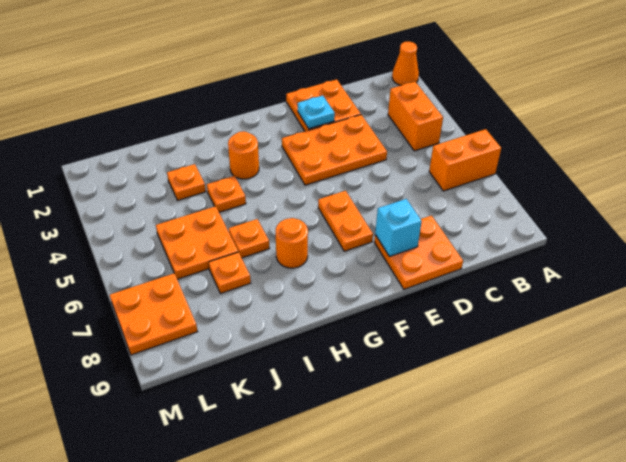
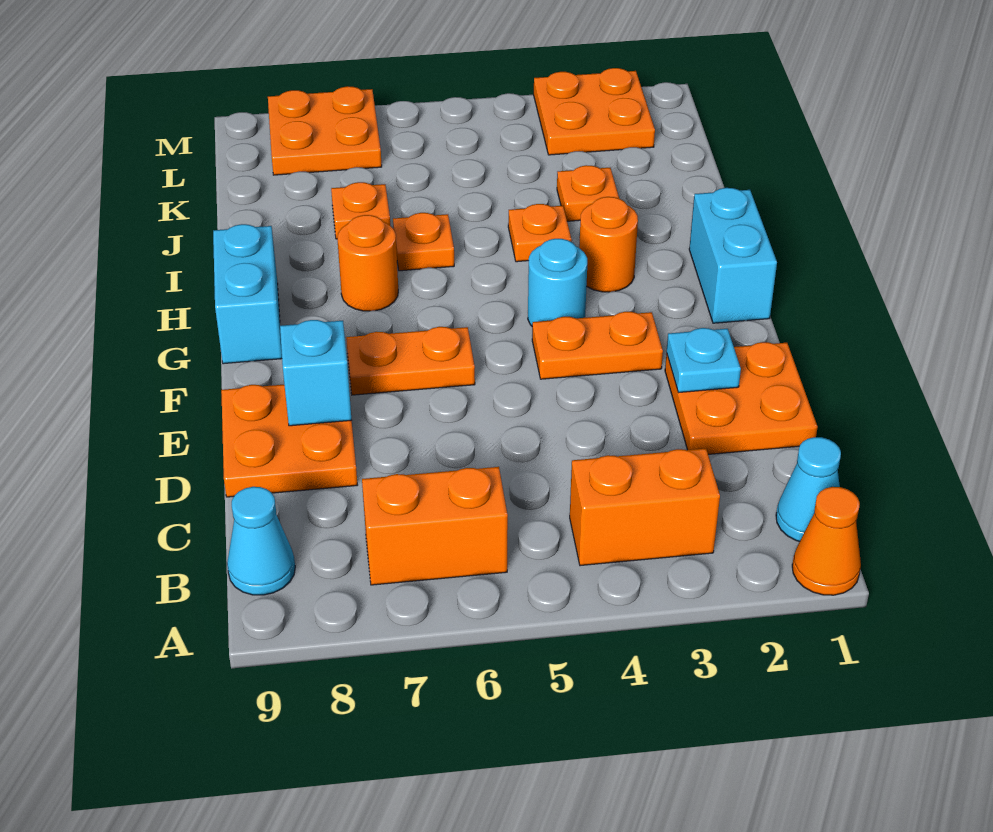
orange brick A6:B6 level 1 -> orange brick B6:B7 level 1
none -> cyan cone B1 level 1
none -> cyan cone B9 level 1
orange plate D3:F4 level 1 -> orange plate F3:F4 level 1
none -> cyan brick G1:H1 level 1
none -> cyan round brick G4 level 1
none -> cyan brick G9:H9 level 1
orange plate J5:K6 level 1 -> orange plate L2:M3 level 1

